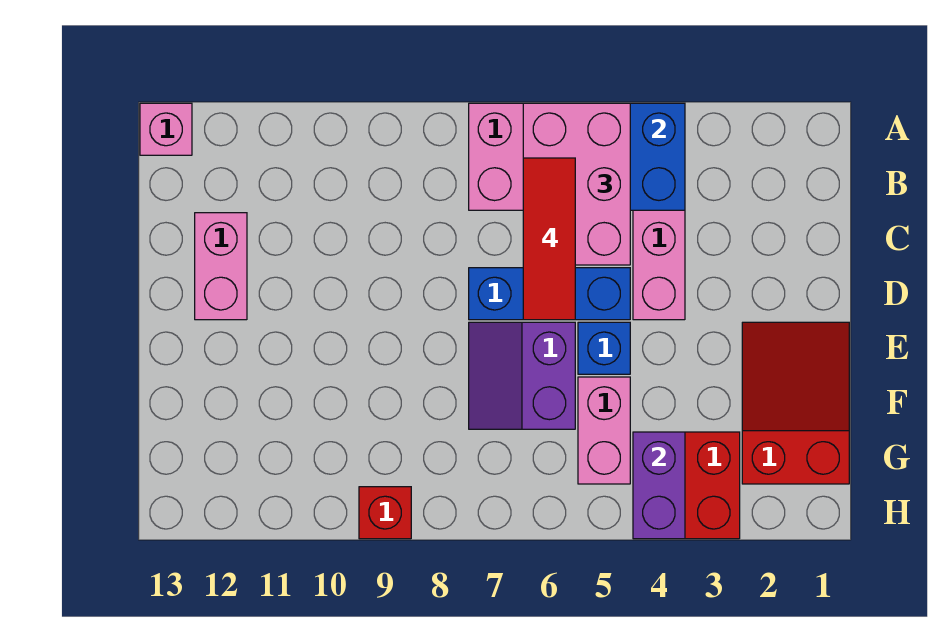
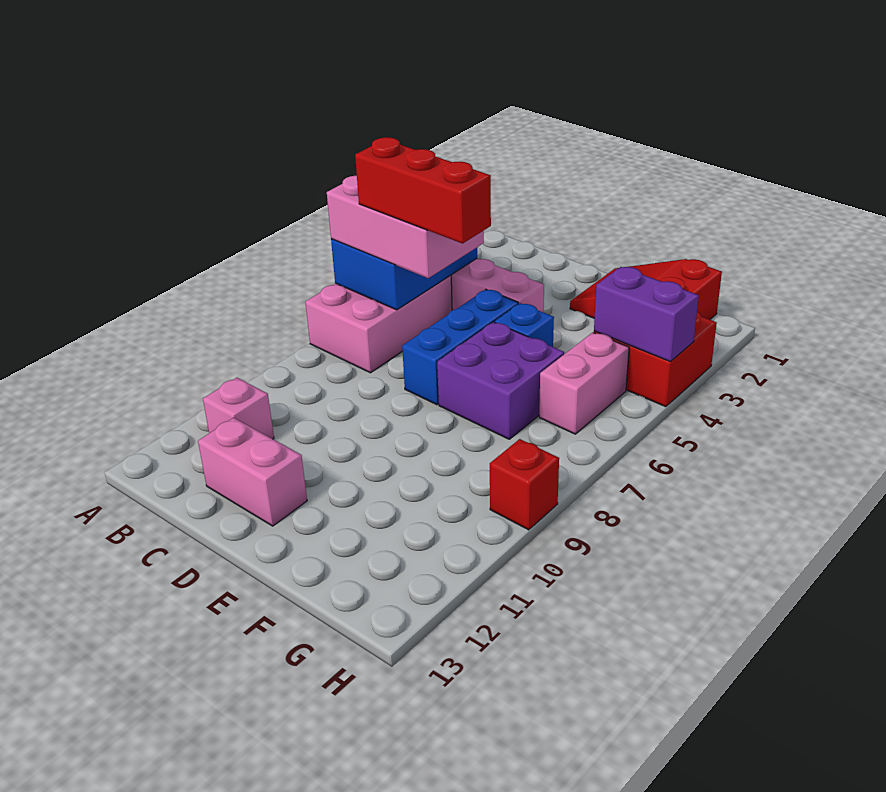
pink brick A13 level 1 -> pink brick B11 level 1
red tile B6:D6 level 4 -> red brick B6:D6 level 4
purple slope E6:F7 level 1 top 6 -> purple brick E6:F7 level 1
pink brick F5:G5 level 1 -> pink brick G5:G6 level 1

